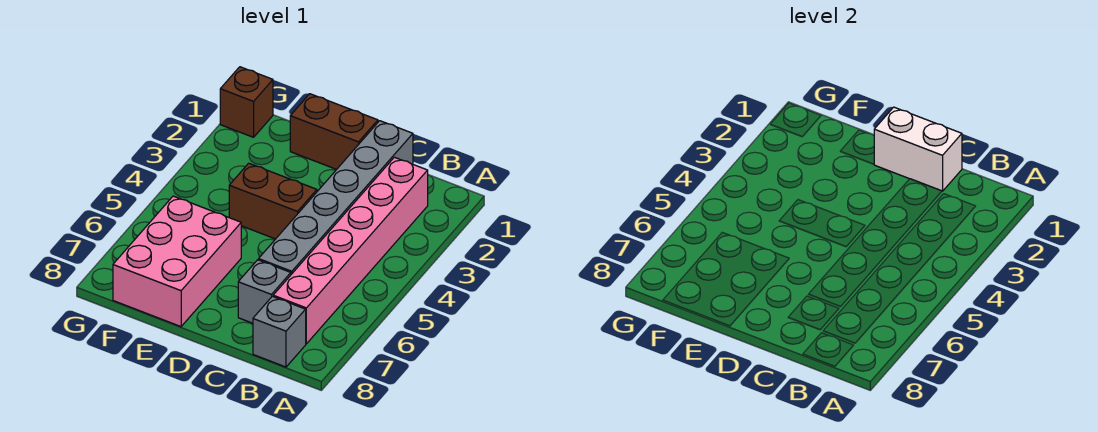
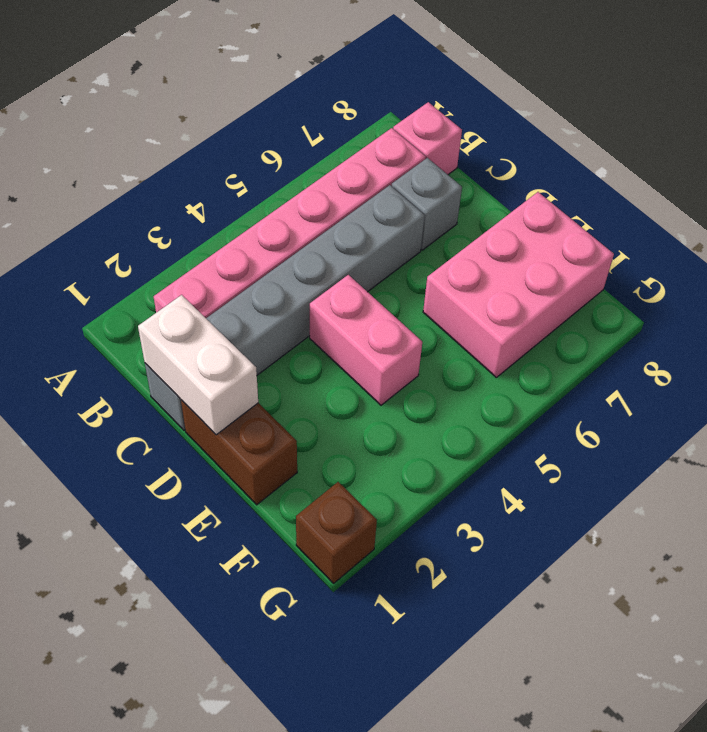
grey brick B8 level 1 -> pink brick B8 level 1
brown brick D4:E4 level 1 -> pink brick D4:E4 level 1

